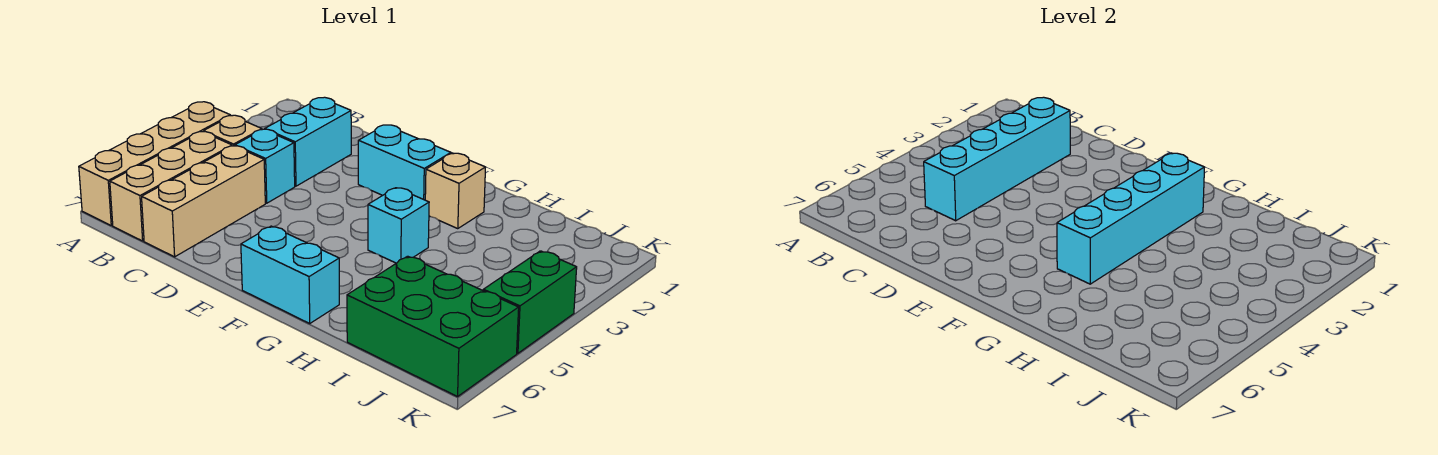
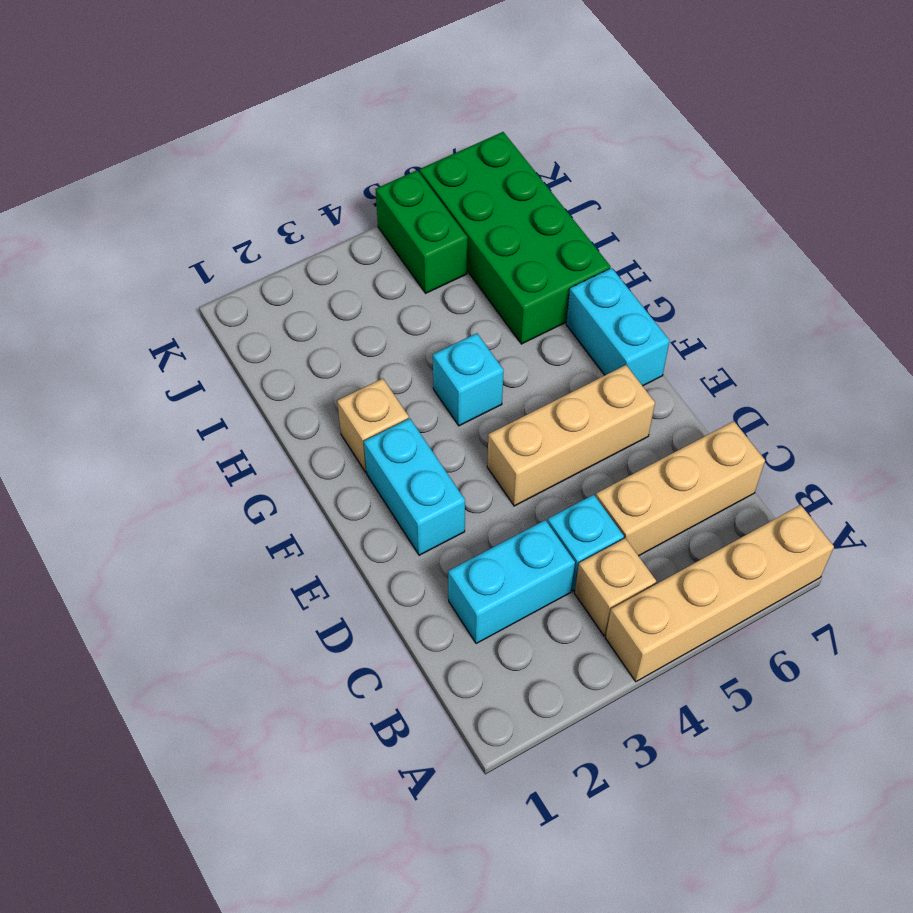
tan brick B5:B7 level 1 -> tan brick E4:E6 level 1
cyan brick C2:C5 level 2 -> none
cyan brick G2:G5 level 2 -> none
green brick I6:K7 level 1 -> green brick H6:K7 level 1
green brick K4:K5 level 1 -> green brick J5:K5 level 1

